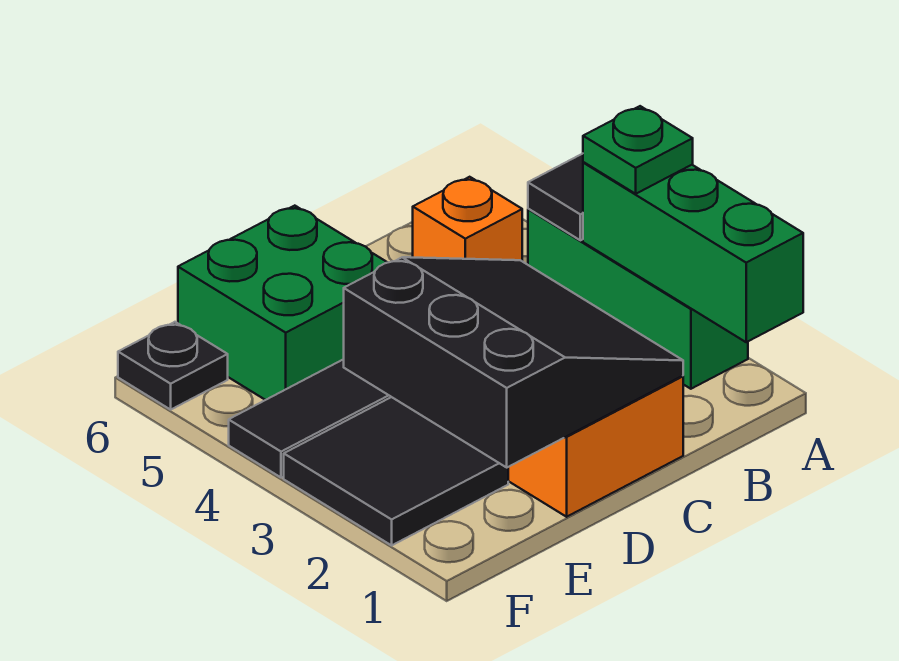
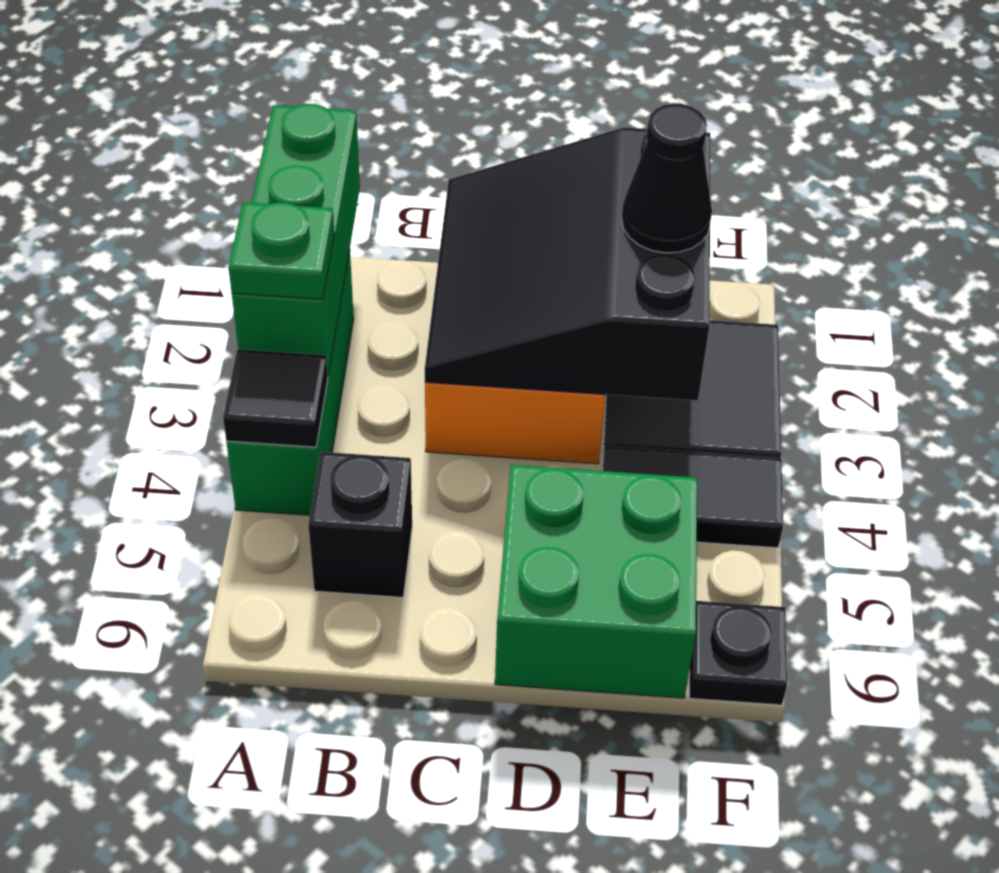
orange brick B5 level 1 -> black brick B5 level 1
none -> black cone E2 level 3

